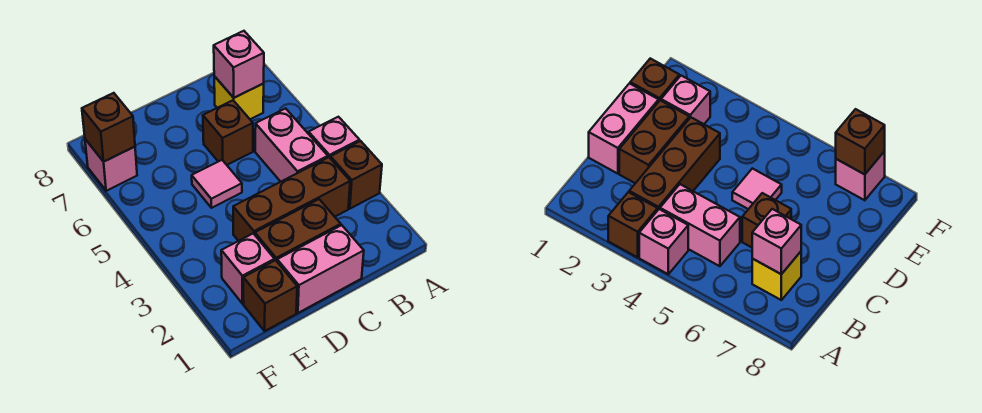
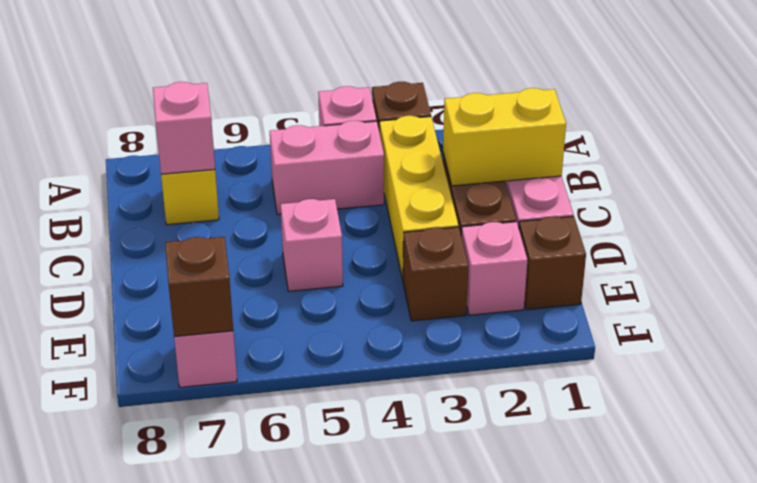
brown brick B3:D3 level 1 -> yellow brick B3:D3 level 1
none -> yellow brick C1:C2 level 2
brown brick C6 level 1 -> brown brick E3 level 1
pink tile D5 level 1 -> pink brick D5 level 1

